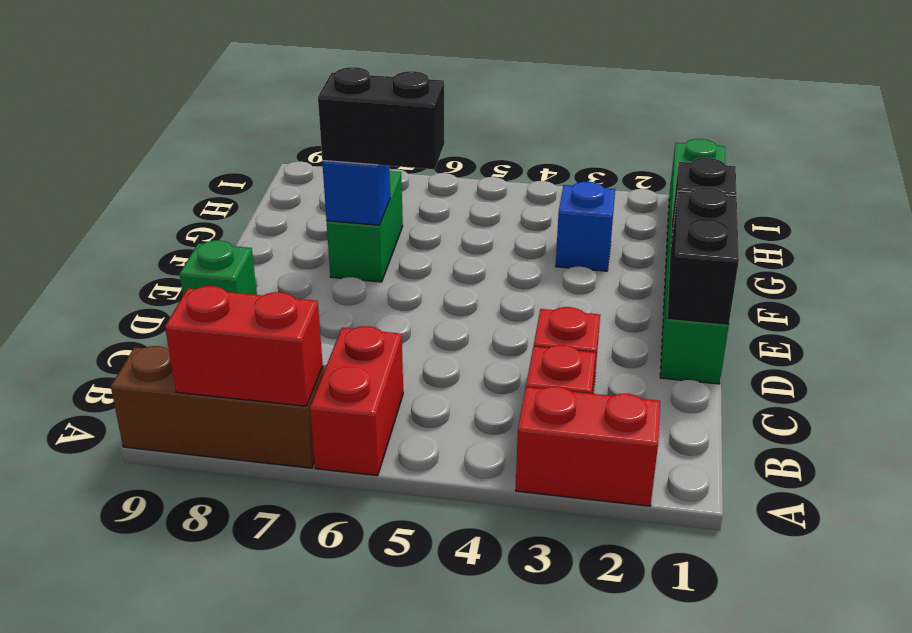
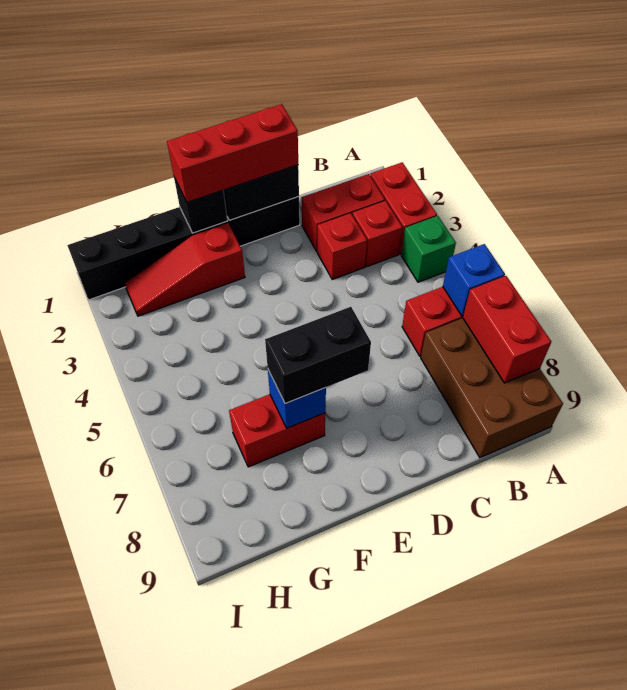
brown brick A7:A9 level 1 -> brown brick A7:B9 level 1
none -> red brick B2:C2 level 1
green brick D1:I1 level 1 -> black brick D1:I1 level 1
none -> red brick D1:F1 level 3
green brick D9 level 1 -> green brick A4 level 1
none -> red slope F2:H2 level 1 top F
black brick F6:F7 level 3 -> black brick E7:F7 level 3
green brick F7:G7 level 1 -> red brick F7:G7 level 1
blue brick G3 level 1 -> blue brick A6 level 2

